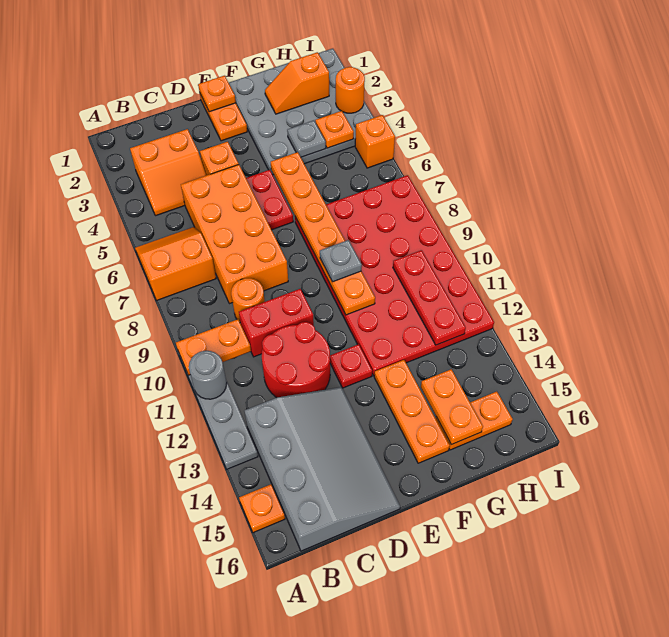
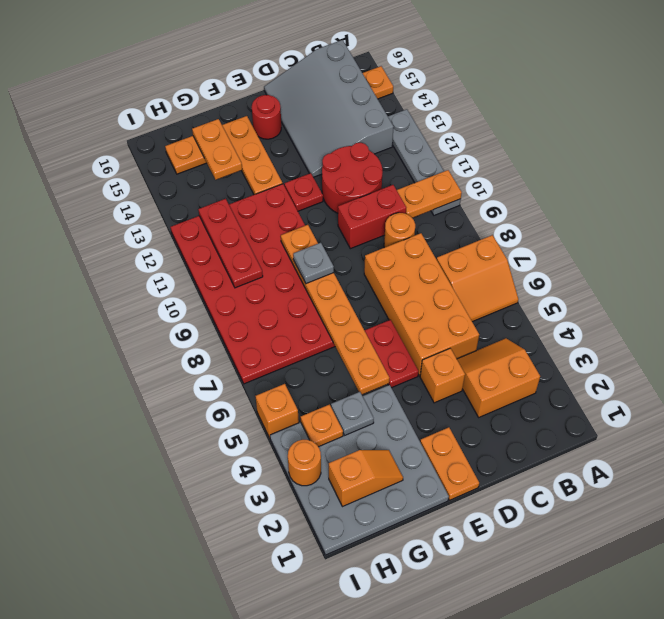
grey round brick A11 level 2 -> none
orange plate E1 level 2 -> none
none -> red round brick E15 level 1

